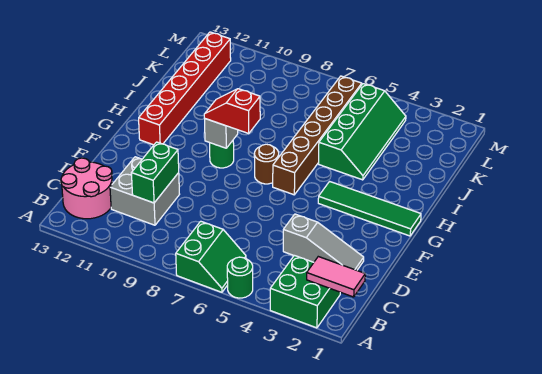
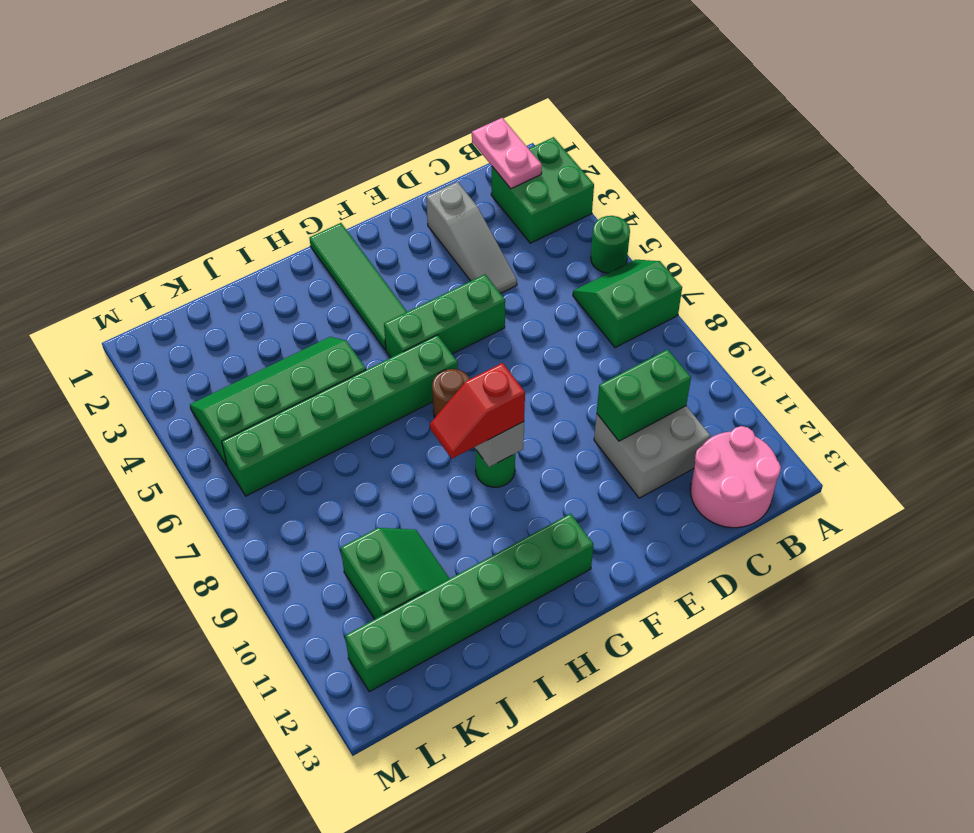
pink tile B1:B2 level 2 -> pink plate B1:B2 level 2
grey slope D2:D4 level 1 top 4 -> grey slope D2:D4 level 1 top 2
none -> green brick E5:G5 level 1
brown brick G6:L6 level 1 -> green brick G6:L6 level 1
red slope G8:G9 level 3 top 8 -> red slope G9:H9 level 3 top G
red brick G12:L12 level 1 -> green brick G12:L12 level 1
none -> green slope J10:K11 level 1 top K

